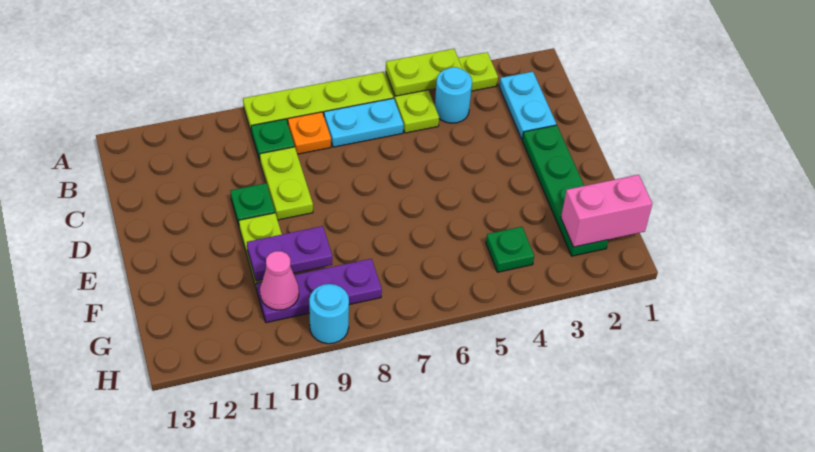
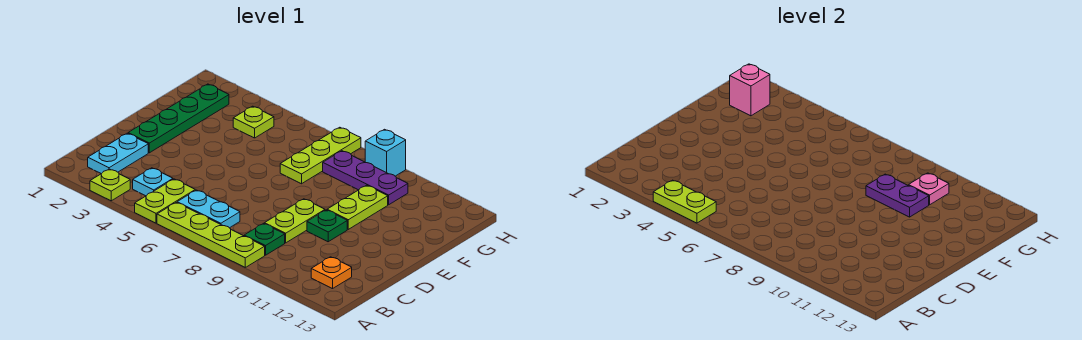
cyan round brick B4 level 1 -> cyan plate B4 level 1
orange plate B8 level 1 -> orange plate B12 level 1
none -> lime plate F7:H7 level 1
pink brick G1:G2 level 2 -> pink brick G2 level 2
green plate G4 level 1 -> lime plate G4 level 1
pink cone G10 level 2 -> pink plate G10 level 2
cyan round brick H9 level 1 -> cyan brick H9 level 1

